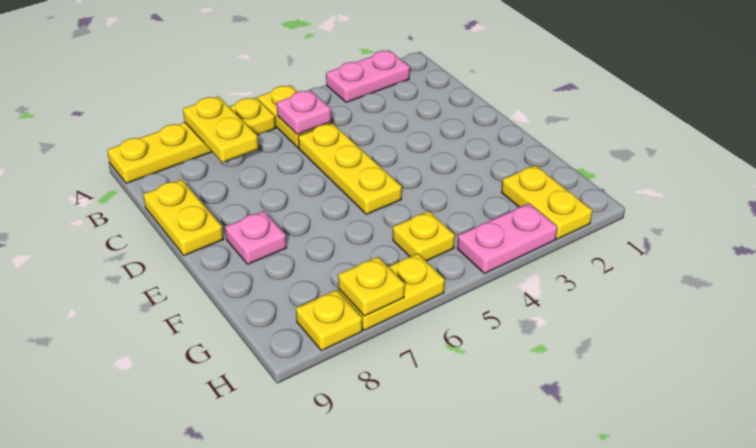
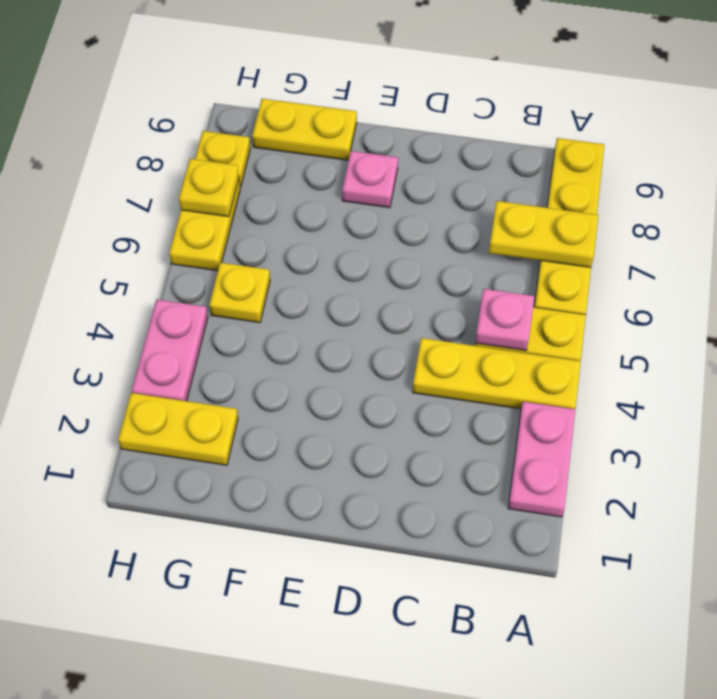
yellow plate C5:E5 level 1 -> yellow plate A4:C4 level 1
yellow plate C9:D9 level 1 -> yellow plate F9:G9 level 1

